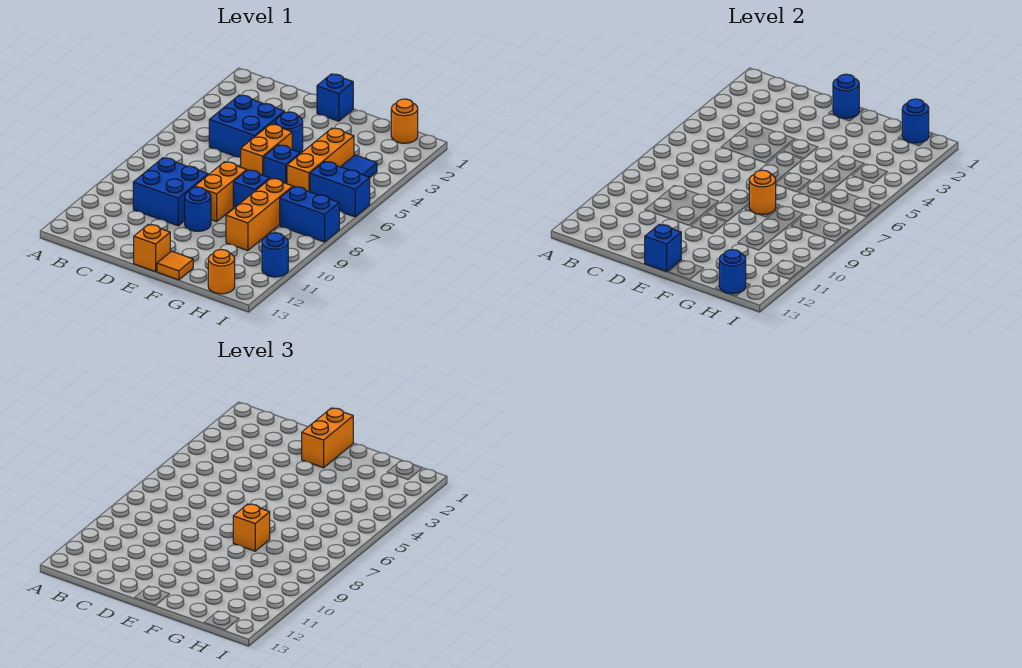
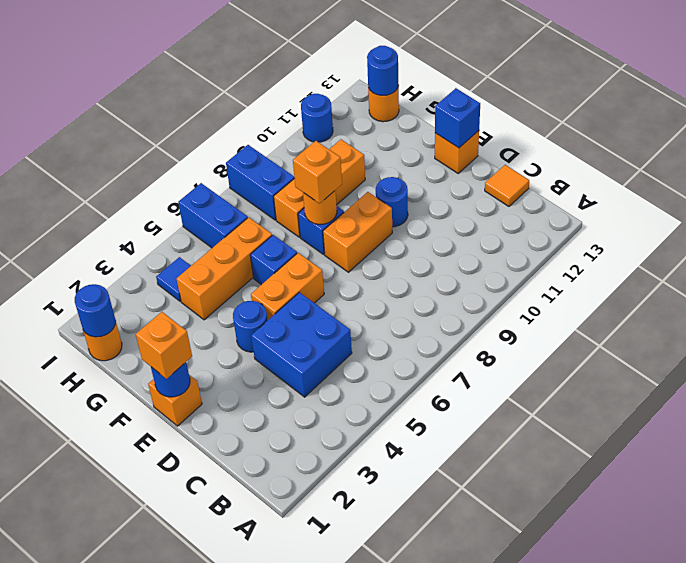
blue brick C9:D10 level 1 -> none
blue brick E1 level 1 -> orange brick E1 level 1
orange brick E1:E2 level 3 -> orange brick E1 level 3
orange tile F13 level 1 -> orange tile C13 level 1

